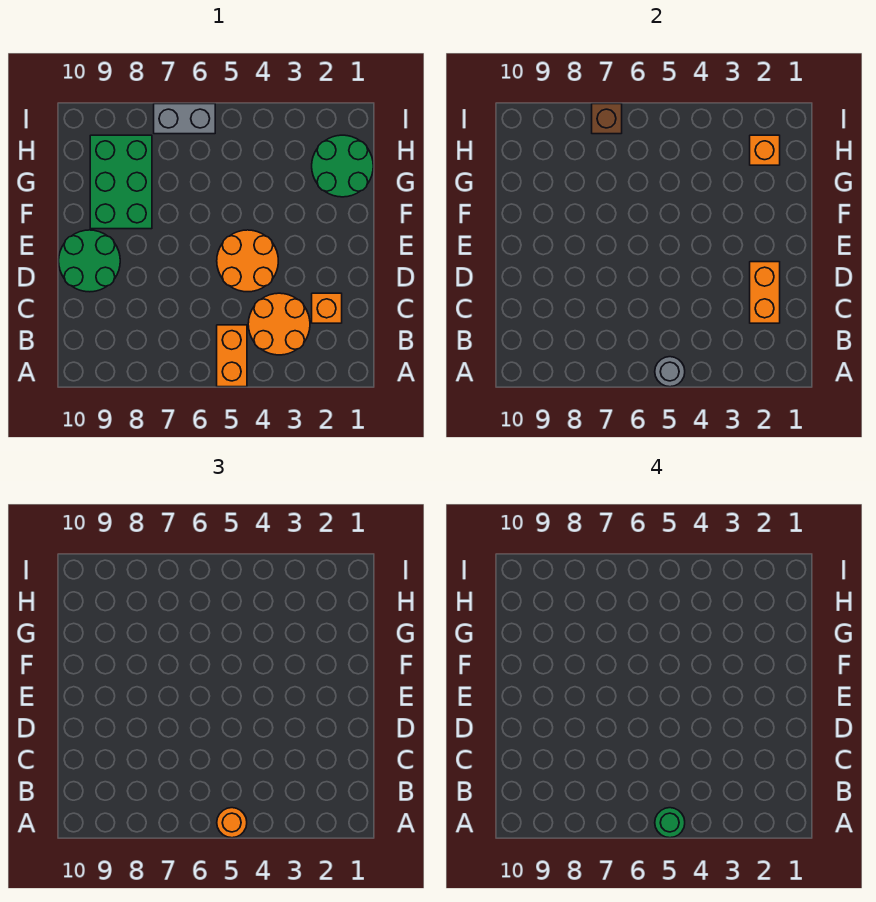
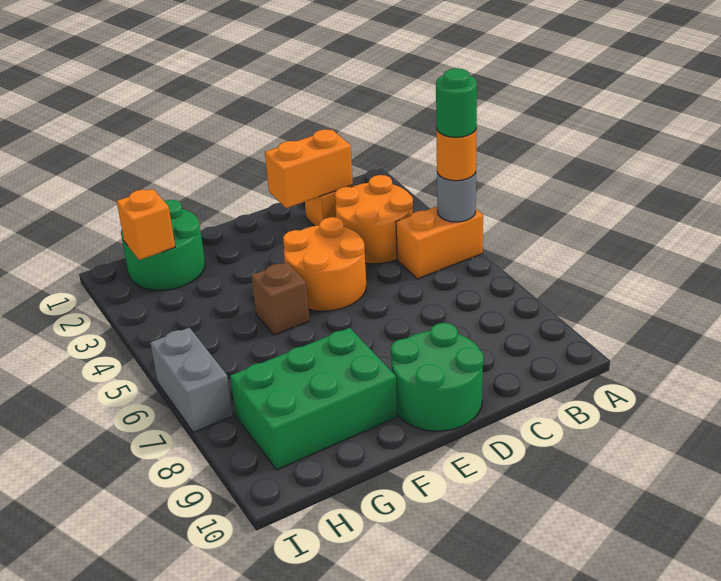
brown brick I7 level 2 -> brown brick F5 level 1

